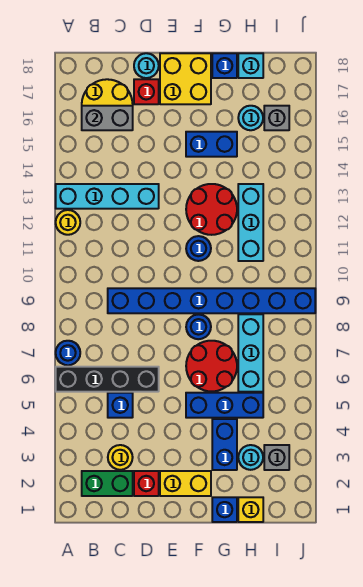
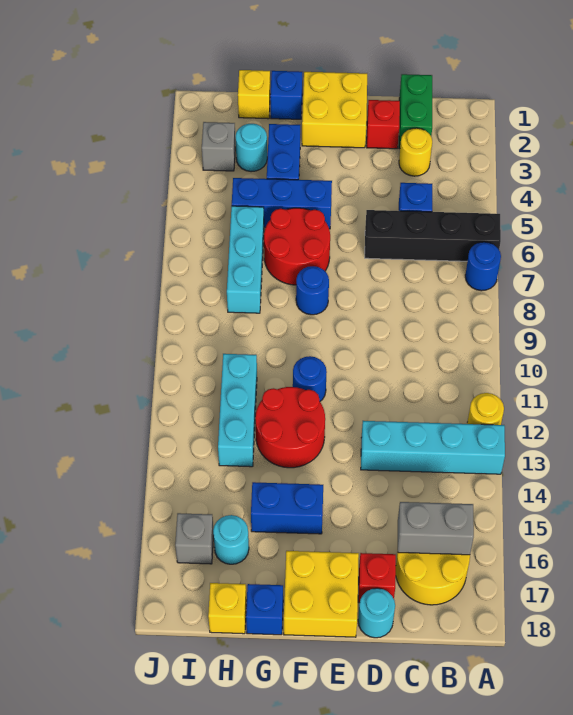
green brick B2:C2 level 1 -> green brick C1:C2 level 1
blue brick C9:J9 level 1 -> none
yellow brick E2:F2 level 1 -> yellow brick E1:F2 level 1
cyan brick H18 level 1 -> yellow brick H18 level 1

